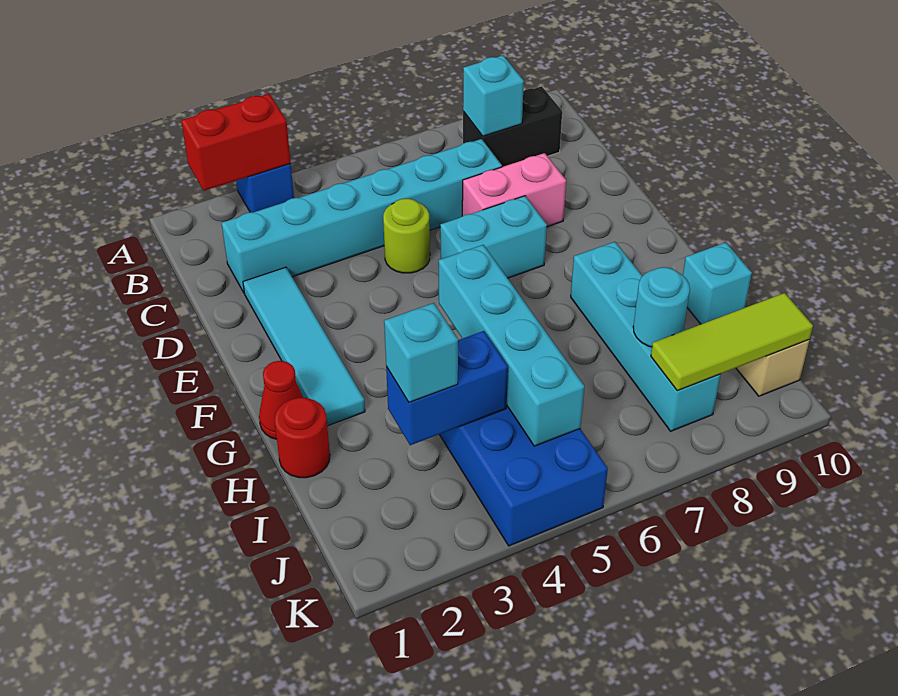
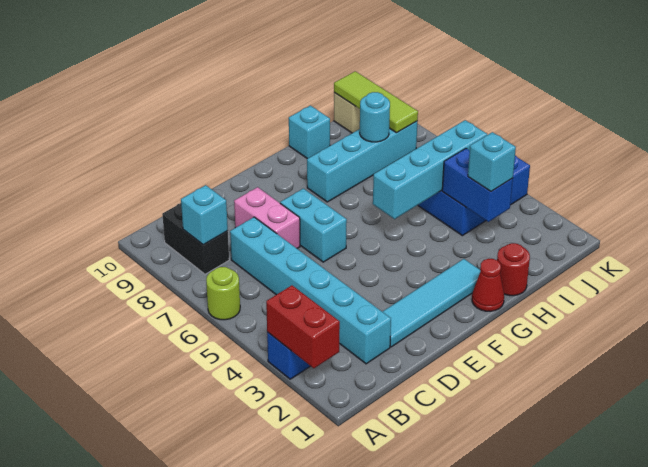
lime round brick D5 level 1 -> lime round brick A6 level 1

